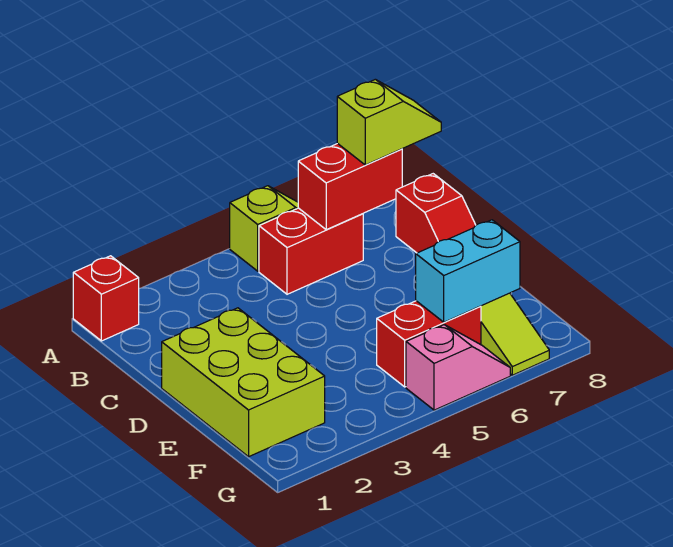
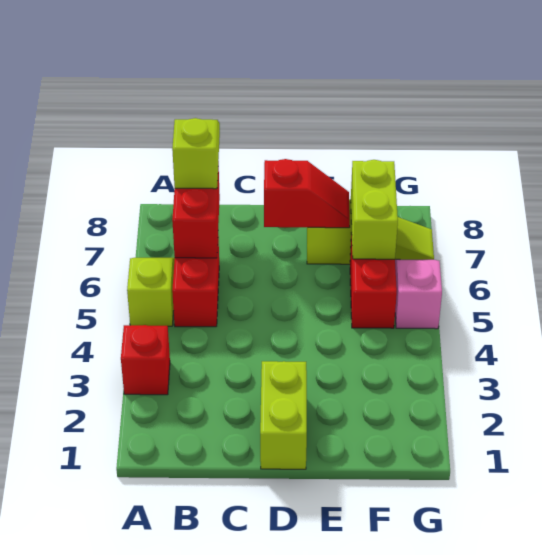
red brick A1 level 1 -> red brick A3 level 1
lime brick D1:F2 level 1 -> lime brick D1:D2 level 1
cyan brick F6:F7 level 2 -> lime brick F6:F7 level 2

